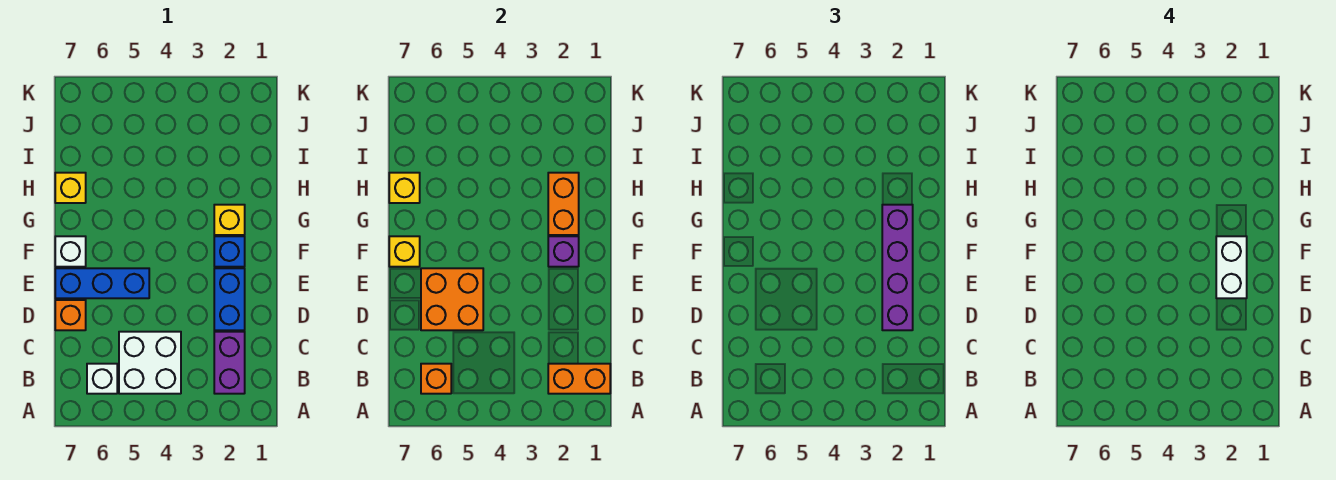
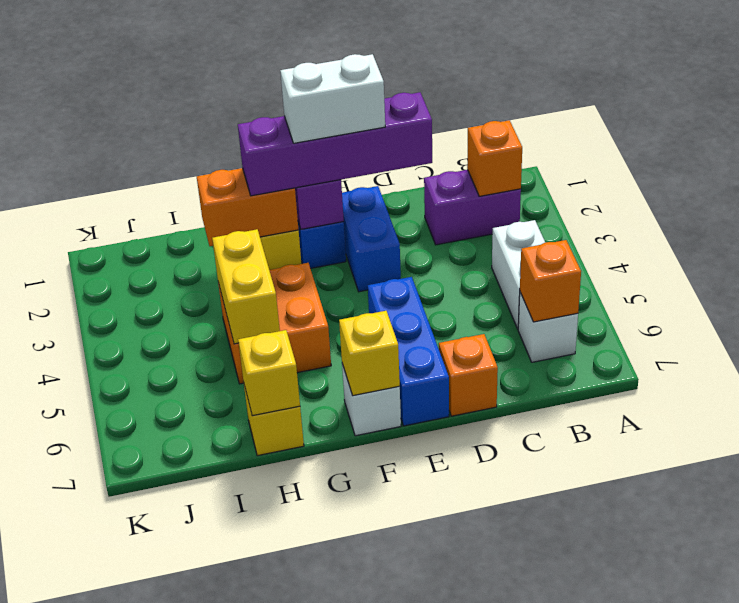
orange brick B1:B2 level 2 -> orange brick B2 level 2
white brick B4:C5 level 1 -> white brick B4:B5 level 1
blue brick D2:E2 level 1 -> blue brick E2:E3 level 1
orange brick D5:E6 level 2 -> orange brick G4:H5 level 1
none -> yellow brick H4:H5 level 2

